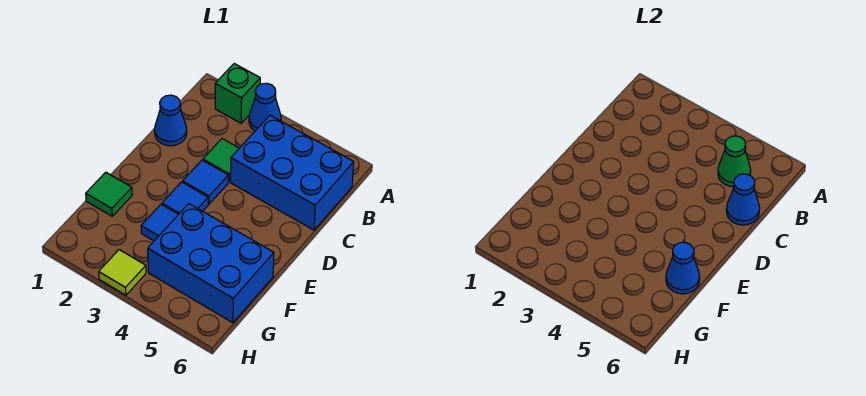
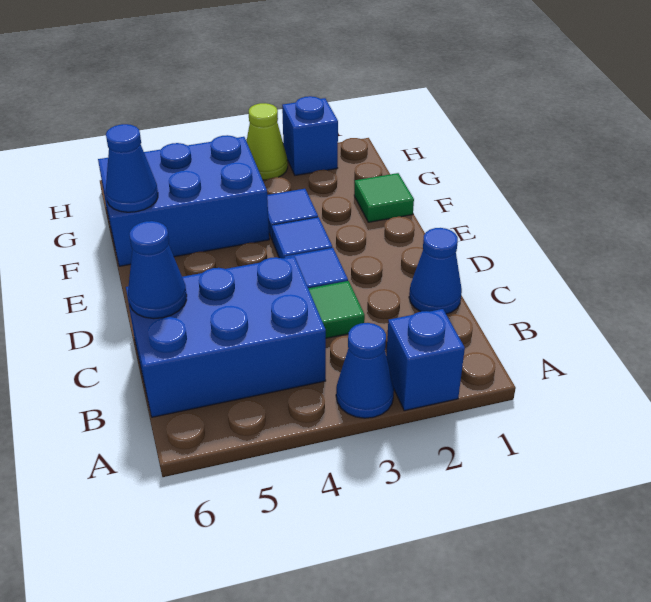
green brick A2 level 1 -> blue brick A2 level 1
green cone B5 level 2 -> none
none -> blue brick H2 level 1
lime tile H3 level 1 -> lime cone H3 level 1

